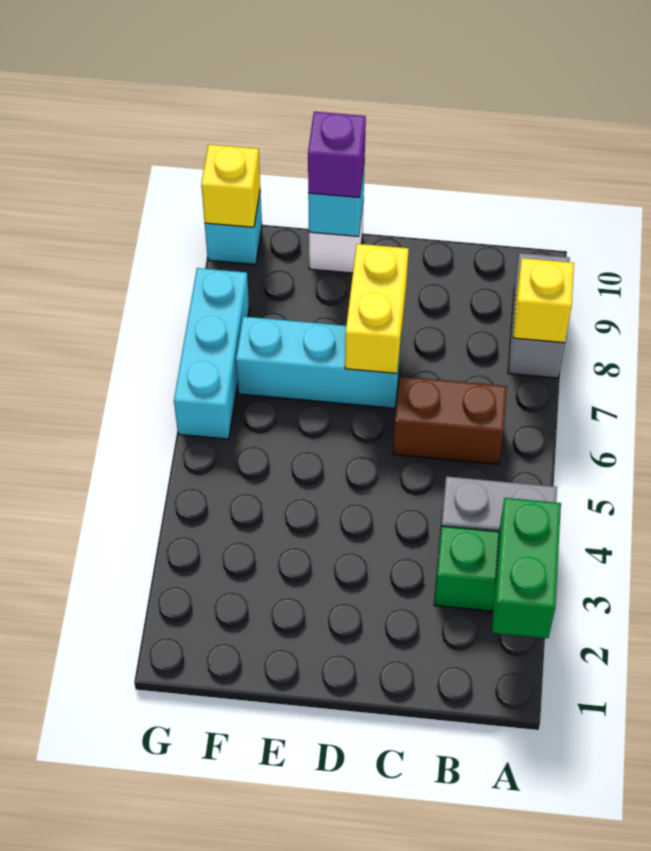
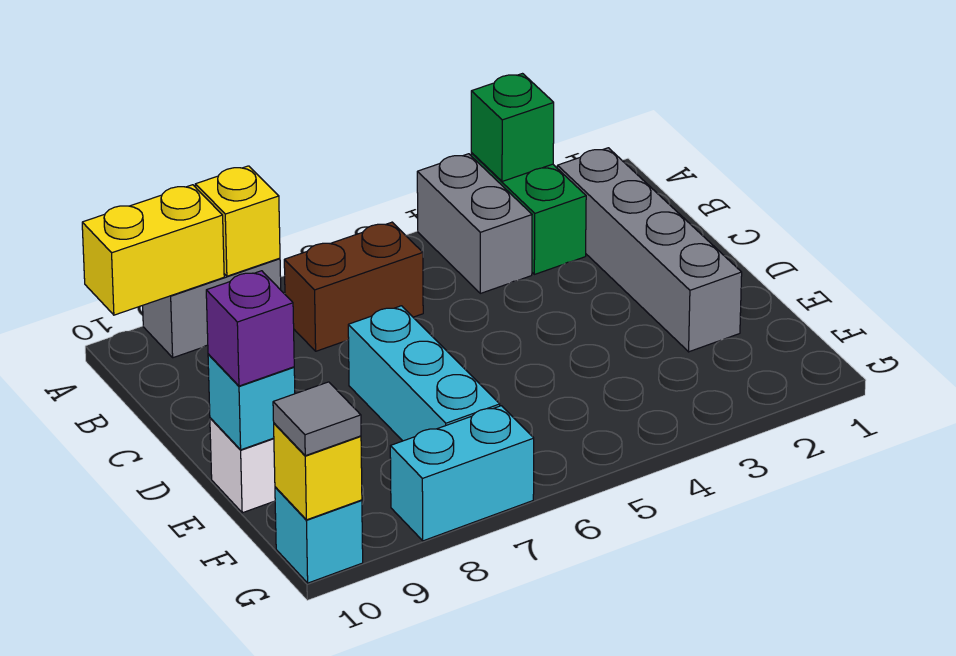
green brick A2:A3 level 2 -> green brick A3 level 2
none -> grey brick B2:E2 level 1
brown brick B6:C6 level 1 -> brown brick B6:B7 level 1
yellow brick D7:D8 level 2 -> yellow brick A9:A10 level 2
cyan brick G6:G8 level 1 -> cyan brick G7:G8 level 1
none -> grey tile G10 level 3

